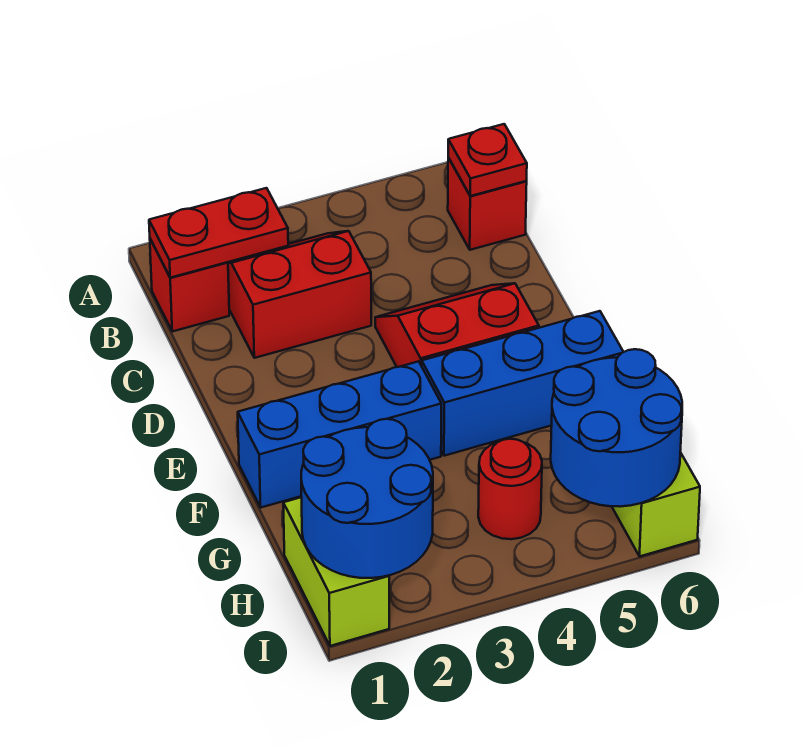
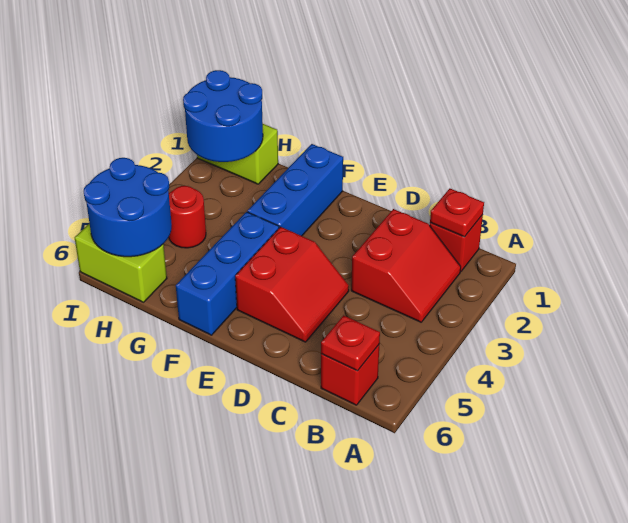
red plate B1:B2 level 2 -> red plate B1 level 2

